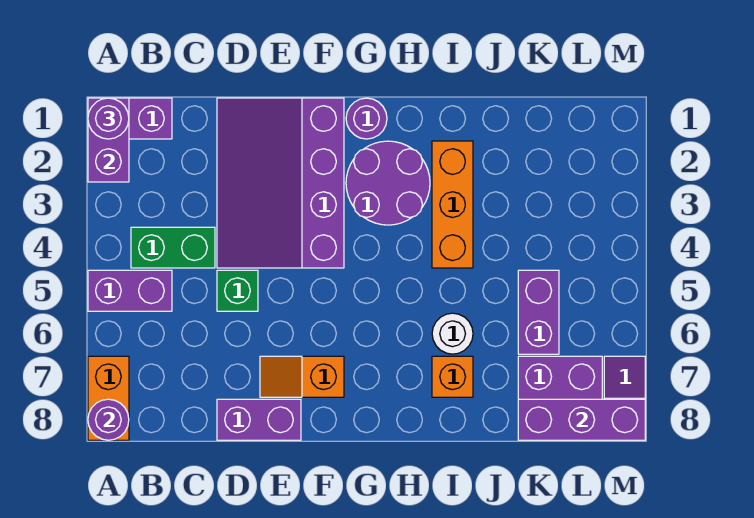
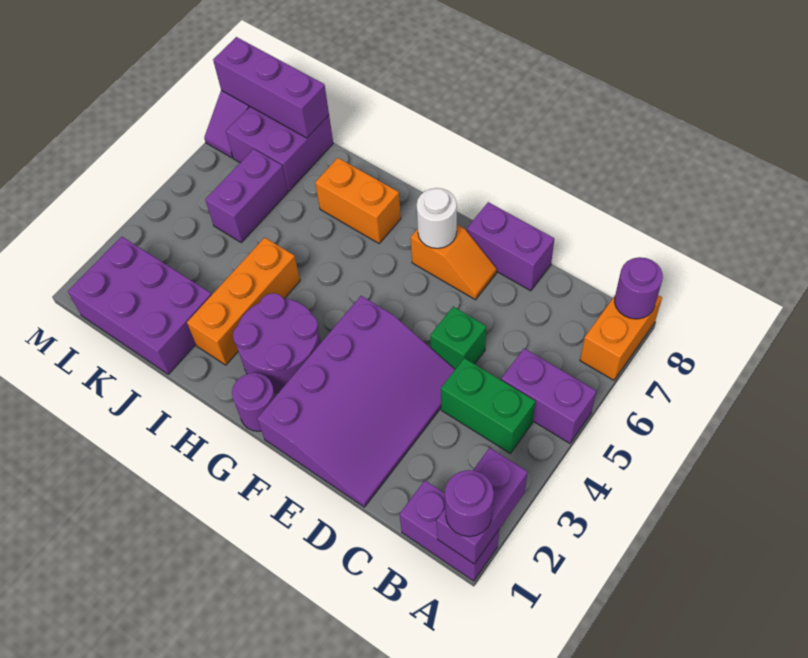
white round brick I6 level 1 -> white round brick F7 level 2
orange brick I7 level 1 -> orange brick H7:I7 level 1
none -> purple brick J1:L2 level 1

